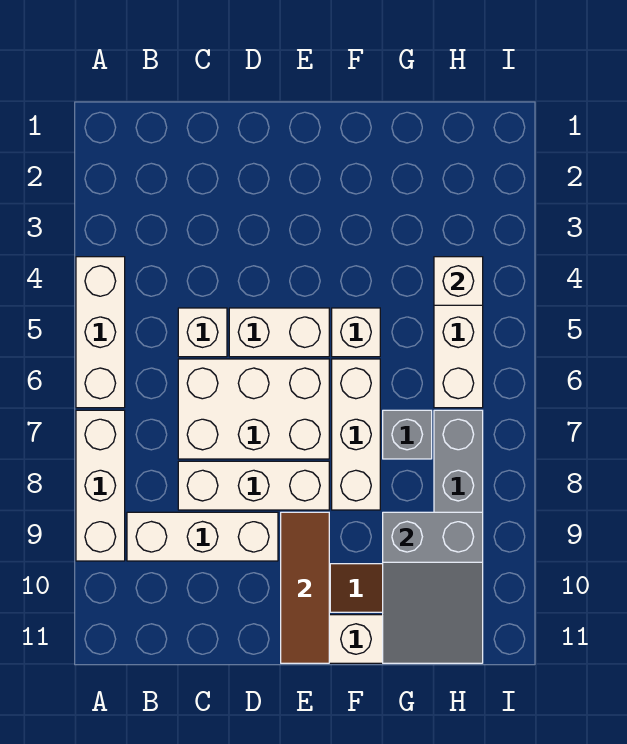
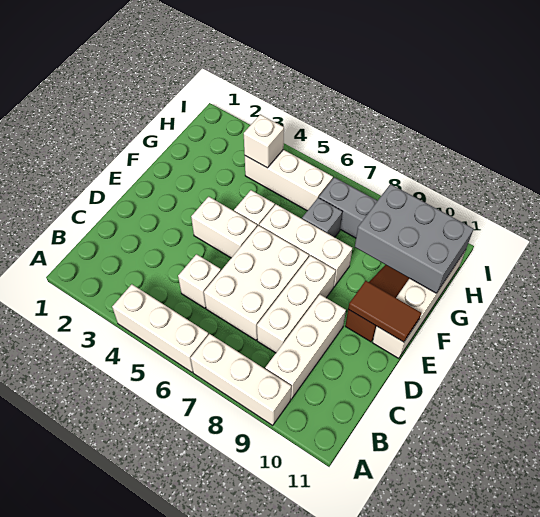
white brick D5:E5 level 1 -> white brick E4:E5 level 1
brown tile E9:E11 level 2 -> brown tile E10:E11 level 2
grey slope G9:H11 level 2 top 9 -> grey brick G9:H11 level 2

